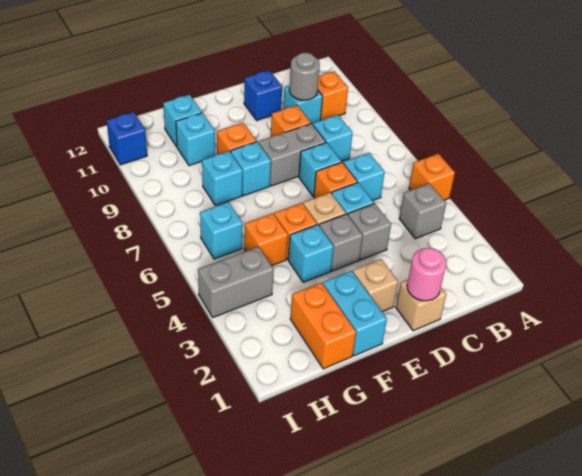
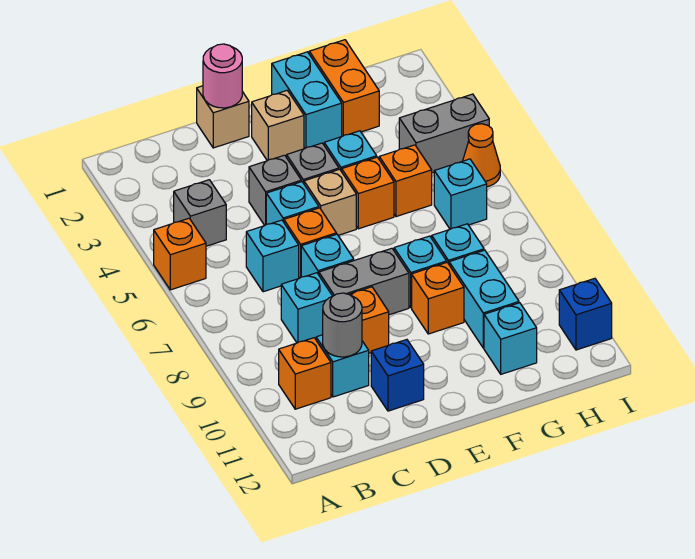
cyan brick G10 level 1 -> cyan brick G9:G10 level 1
none -> orange cone I5 level 1

